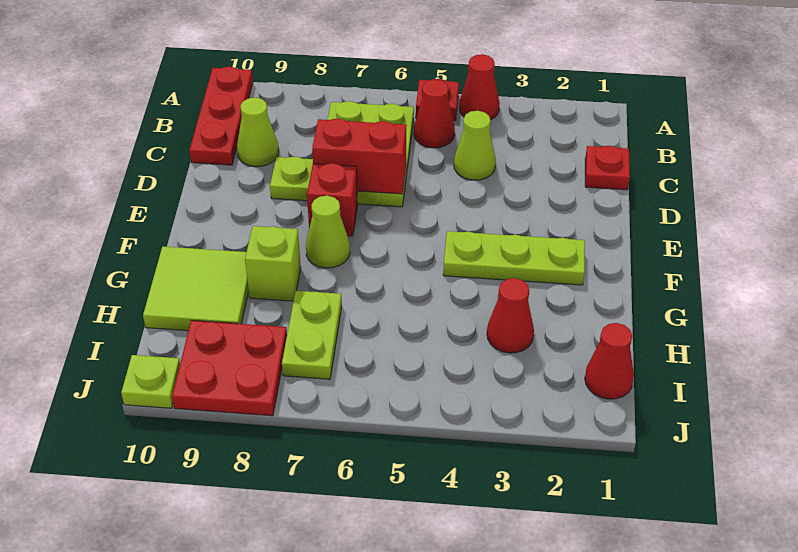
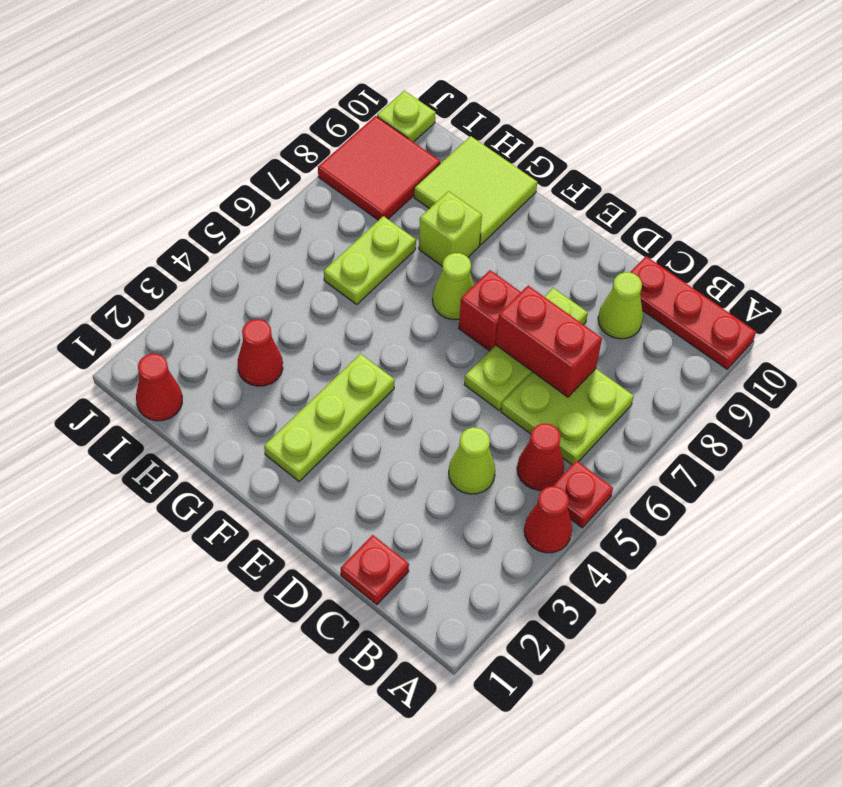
red brick D6:D7 level 2 -> red brick C7:D7 level 2
lime plate H7:I7 level 1 -> lime plate H6:H7 level 1
red plate I8:J9 level 1 -> red tile I8:J9 level 1

